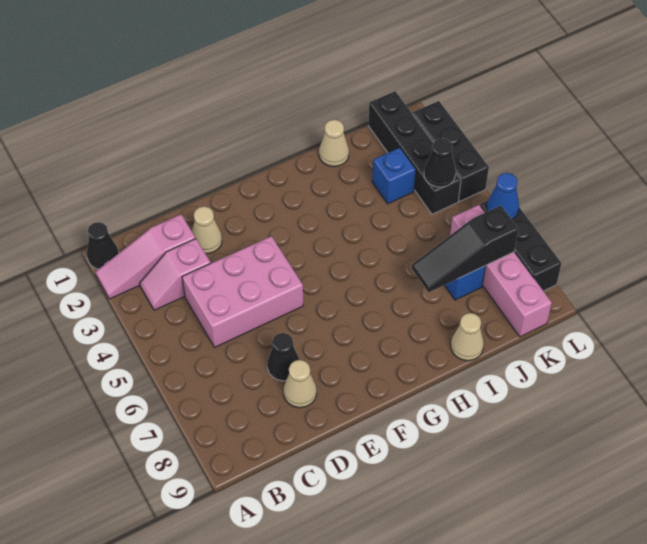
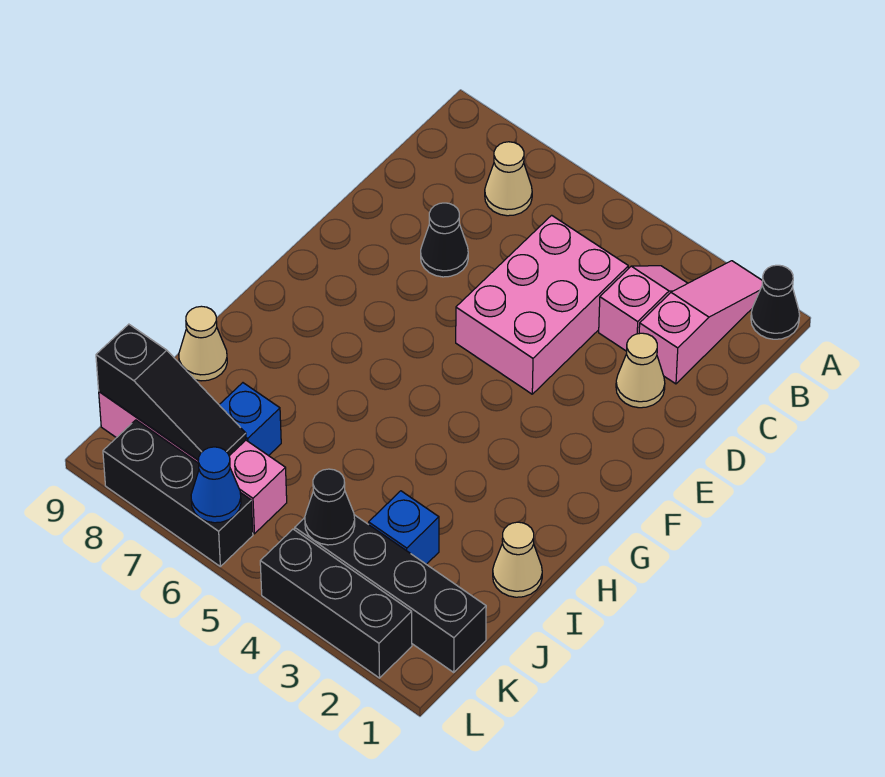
tan cone D8 level 1 -> tan cone B7 level 1
black slope I7:K7 level 2 top K -> black slope K7:K9 level 2 top 9

